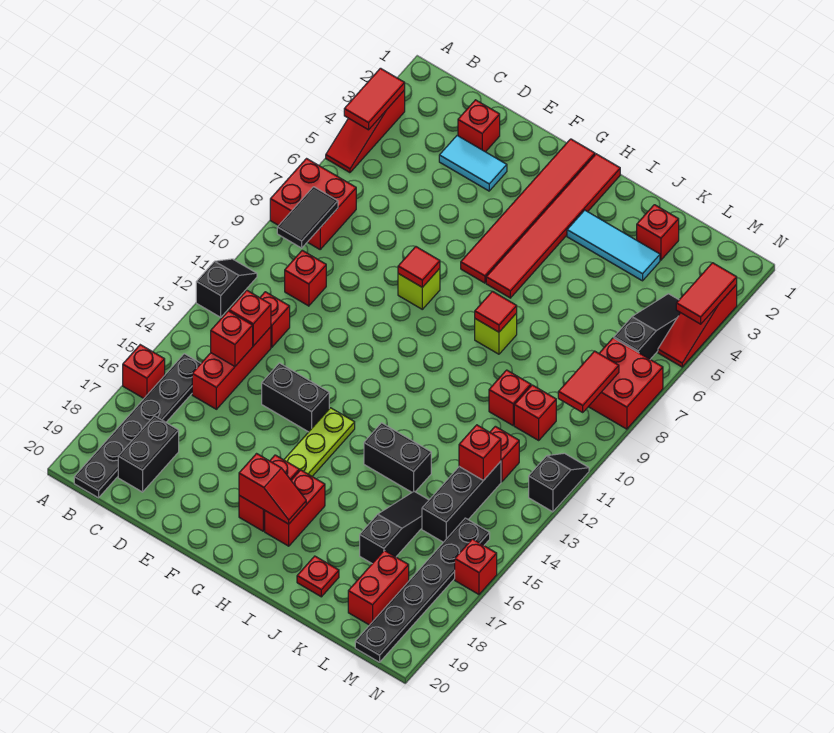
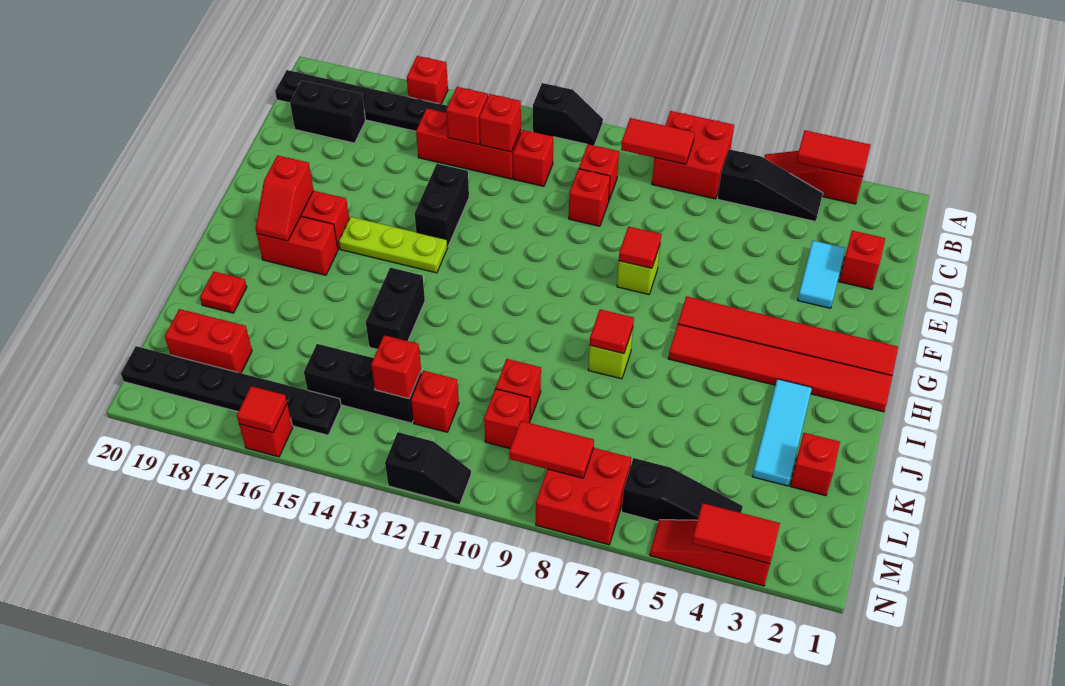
black tile B8:B9 level 2 -> red tile B8:B9 level 2
none -> red brick D10 level 1
black slope K15:K17 level 1 top 17 -> black slope B4:B6 level 1 top 6
none -> red tile N16 level 2

